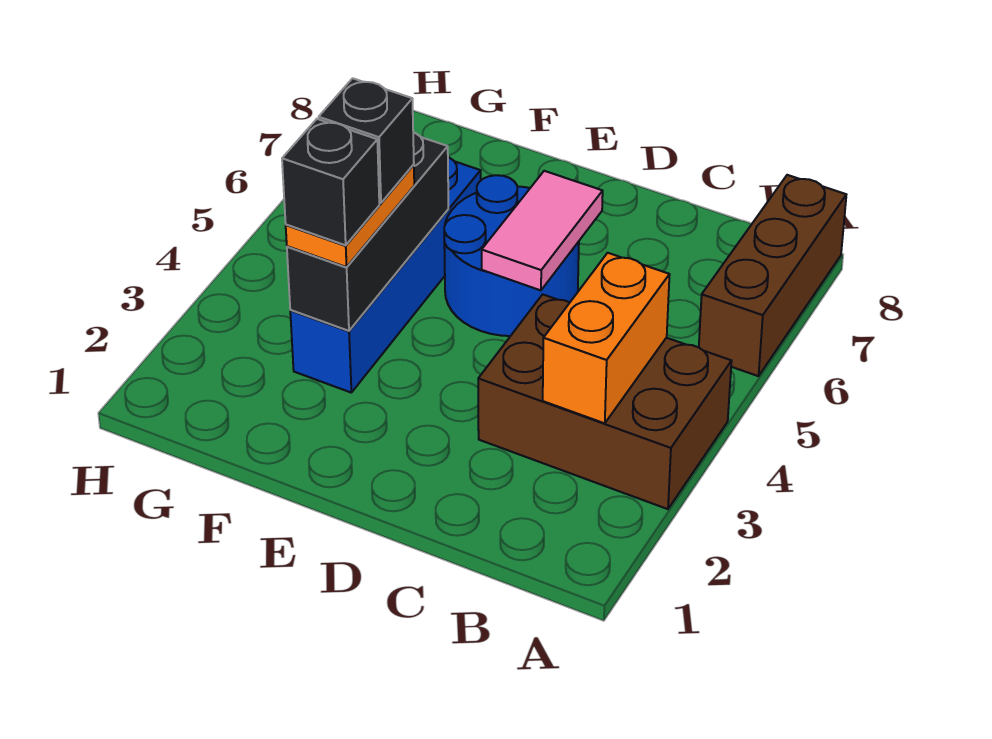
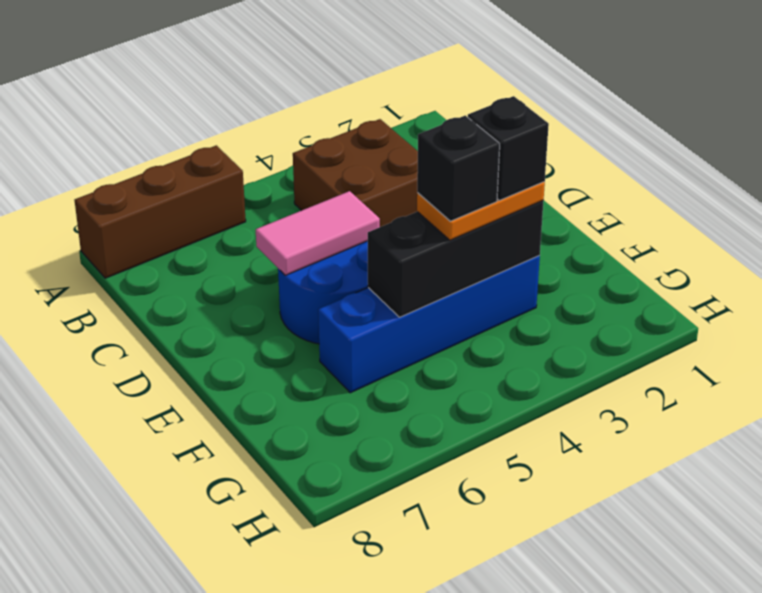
brown brick A3:C4 level 1 -> brown brick B3:C4 level 1
orange brick B3:B4 level 2 -> none

